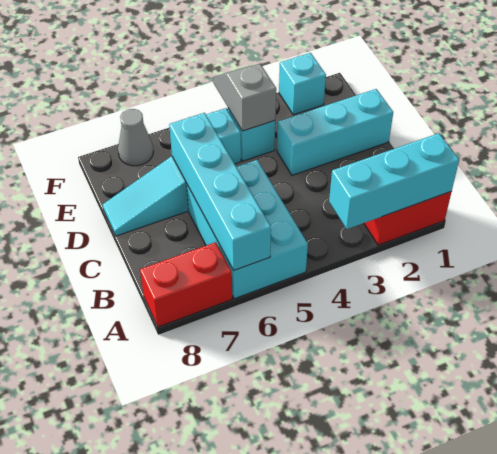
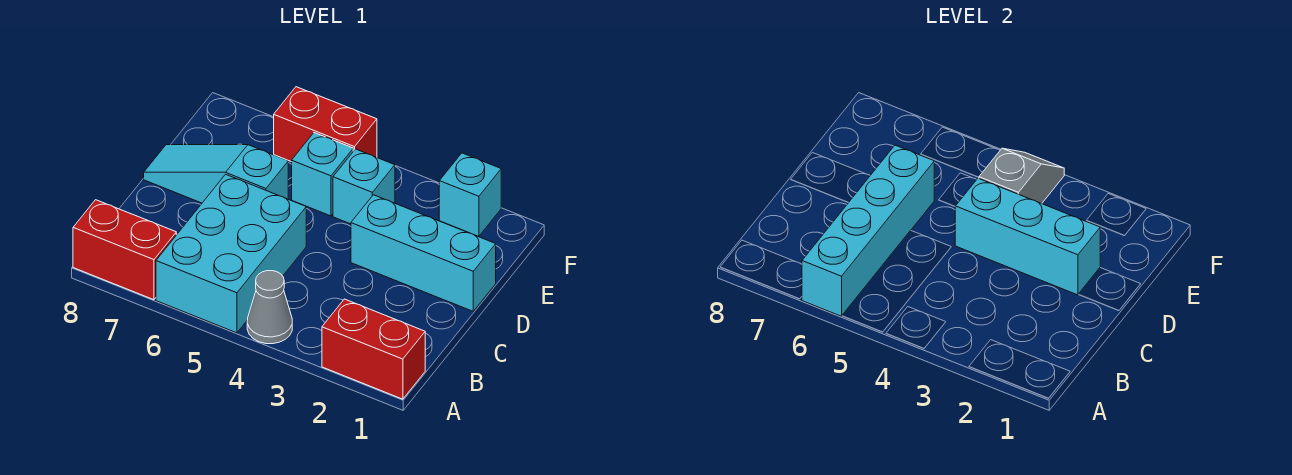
cyan brick A1:A3 level 2 -> cyan brick D2:D4 level 2
none -> red brick F5:F6 level 1
grey cone F7 level 1 -> grey cone A4 level 1

